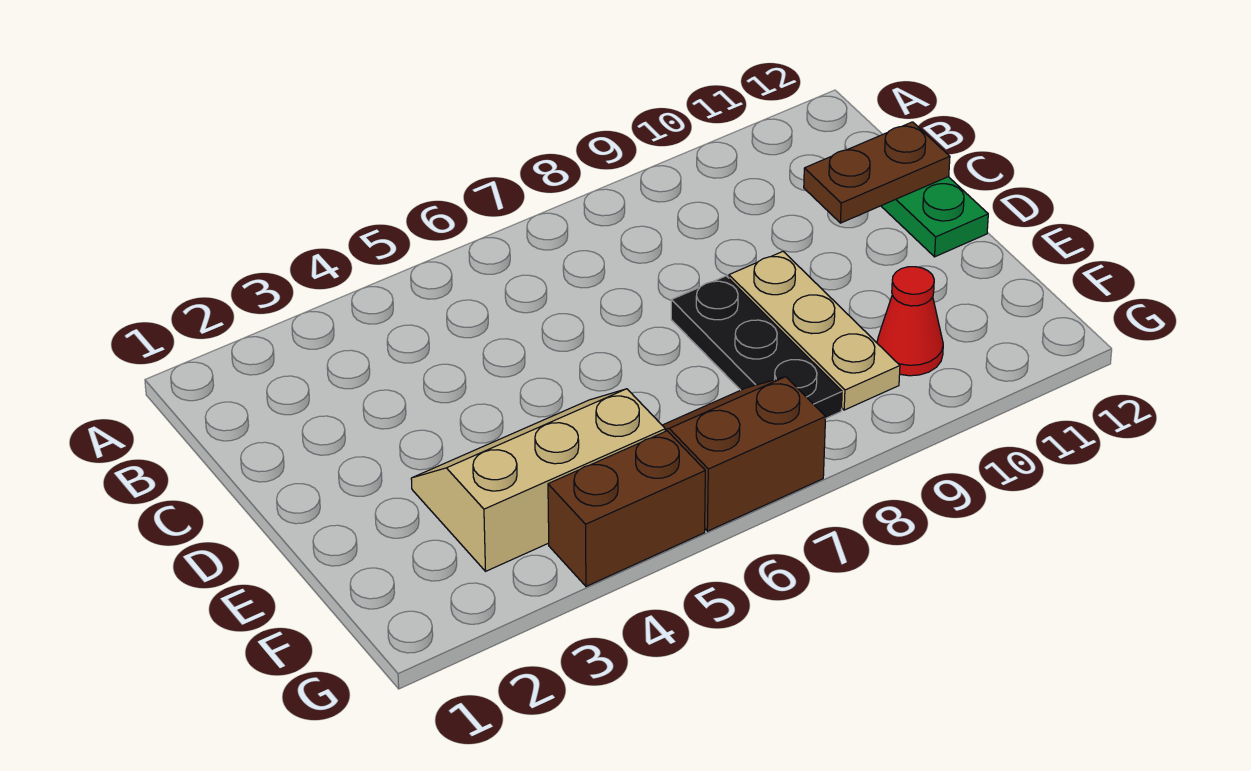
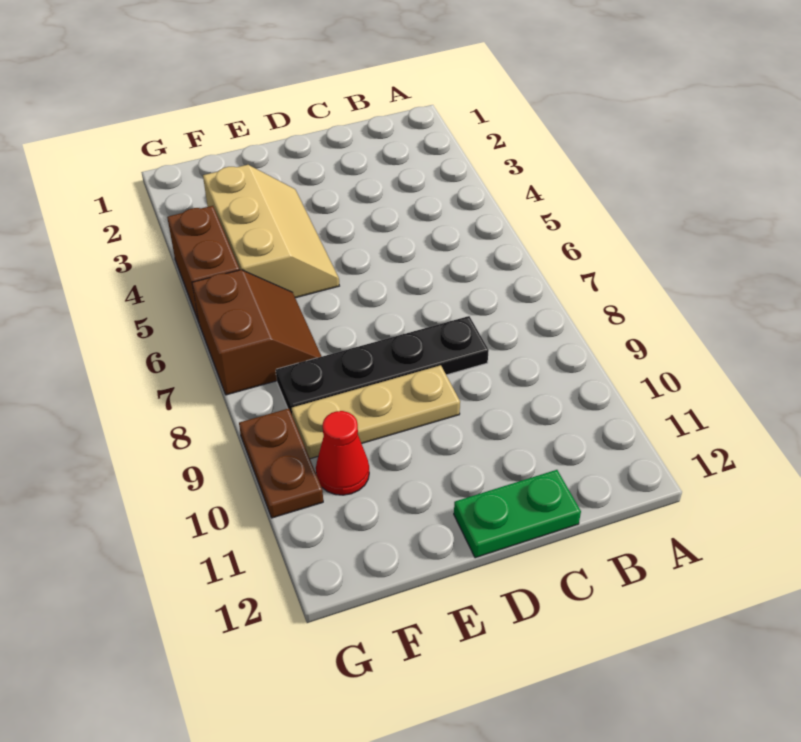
brown plate C11:C12 level 2 -> brown plate G9:G10 level 1
black plate D8:F8 level 1 -> black plate C8:F8 level 1

